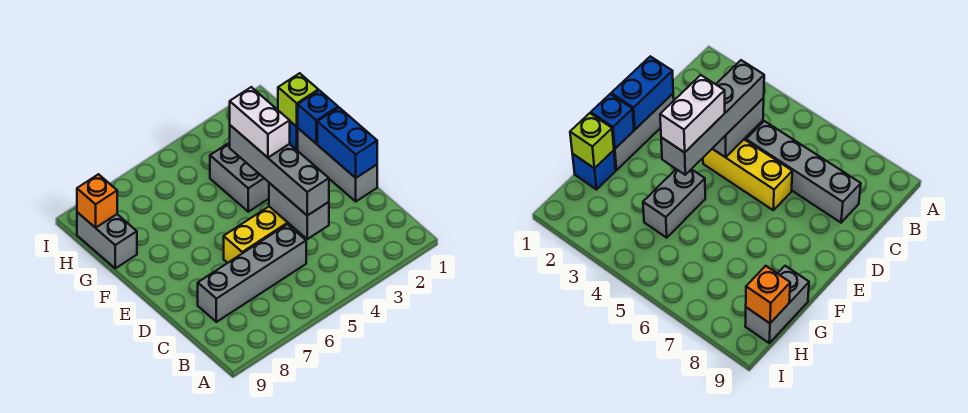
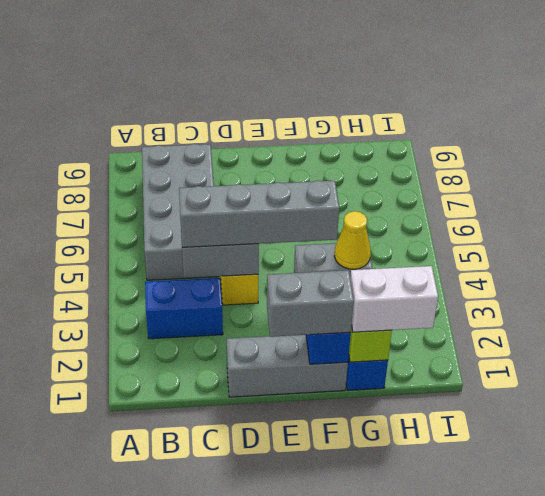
grey brick C5:C8 level 1 -> grey brick B5:C8 level 1
blue brick D1:E1 level 2 -> blue brick B3:C3 level 1
white brick E4:F4 level 4 -> white brick G1:H1 level 3
none -> yellow cone G4 level 2
grey brick G9:H9 level 1 -> grey brick E1:F1 level 3
orange brick H9 level 2 -> none

